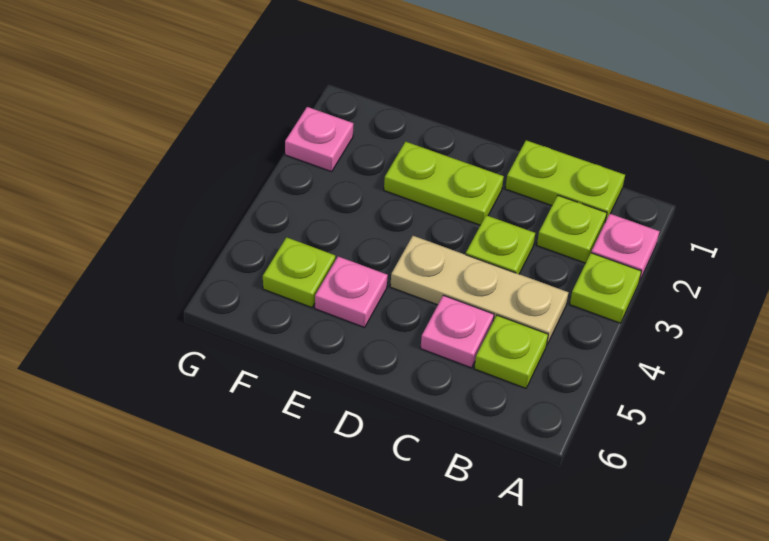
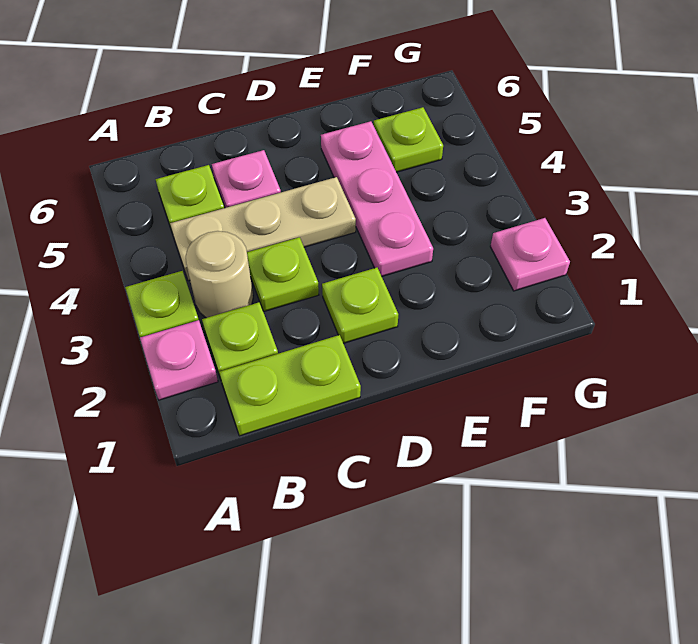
none -> tan round brick B3 level 1
lime plate D2:E2 level 1 -> lime plate D2 level 1
pink plate E5 level 1 -> pink plate E3:E5 level 1

